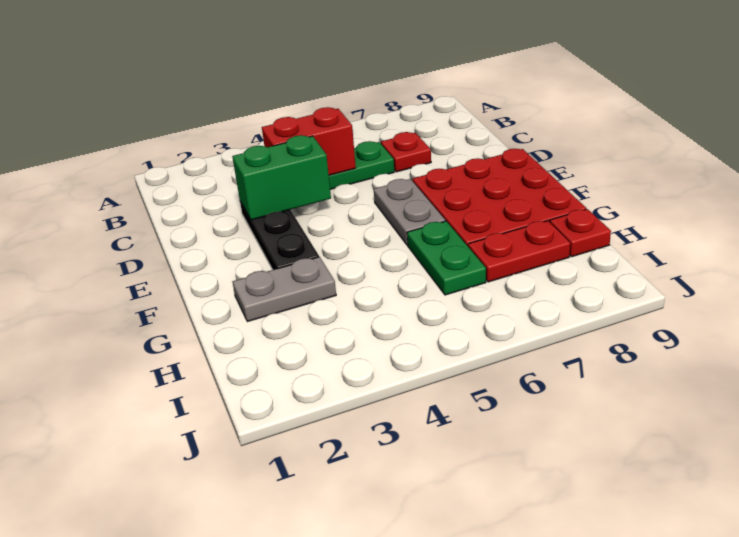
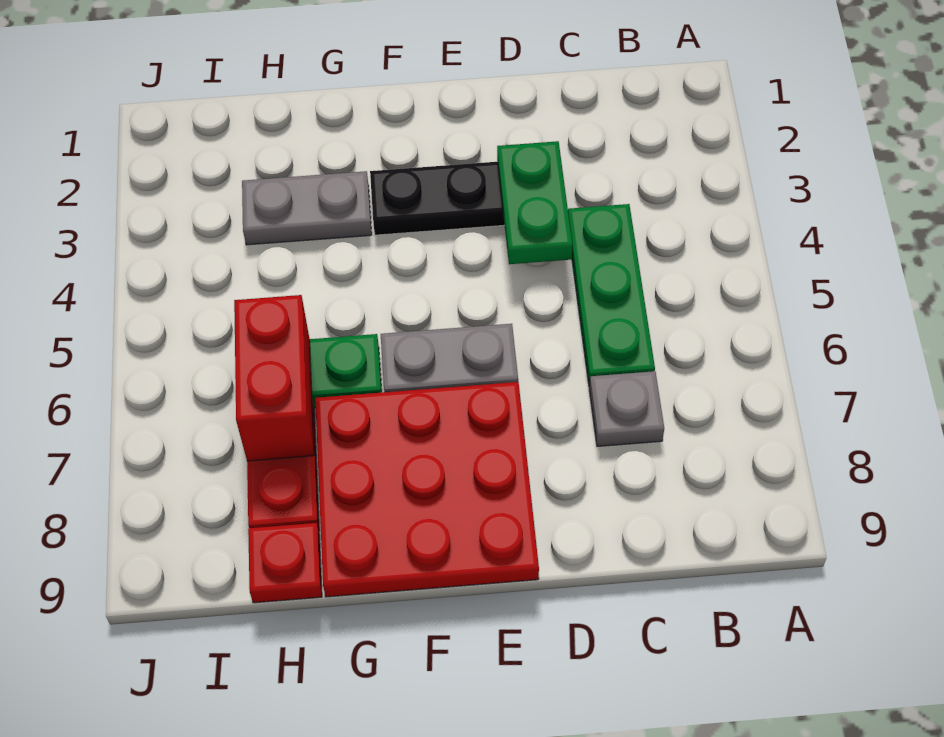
red brick C4:C5 level 2 -> red brick H6:H7 level 2
red plate C7 level 1 -> grey plate C7 level 1
green brick D3:D4 level 2 -> green plate D3:D4 level 2
grey plate G2:G3 level 1 -> grey plate G3:H3 level 1

